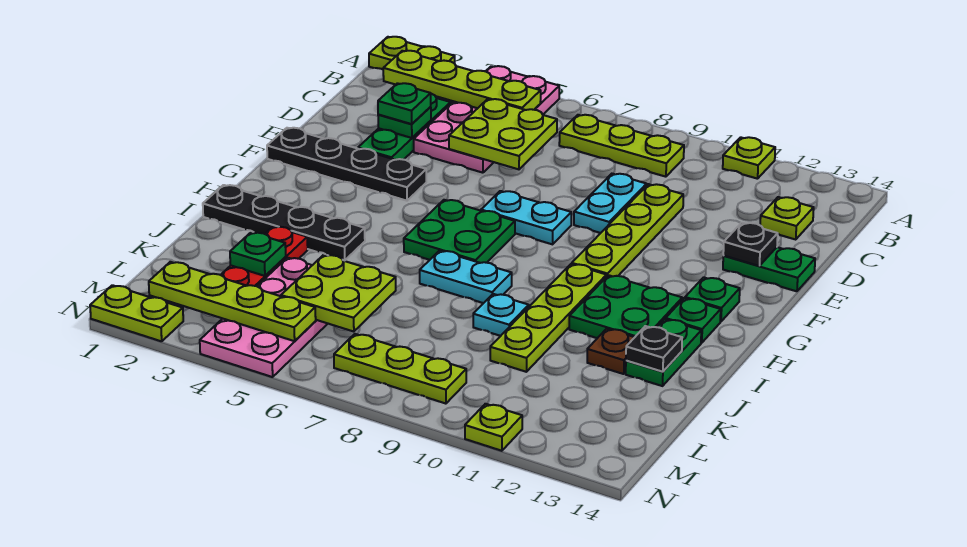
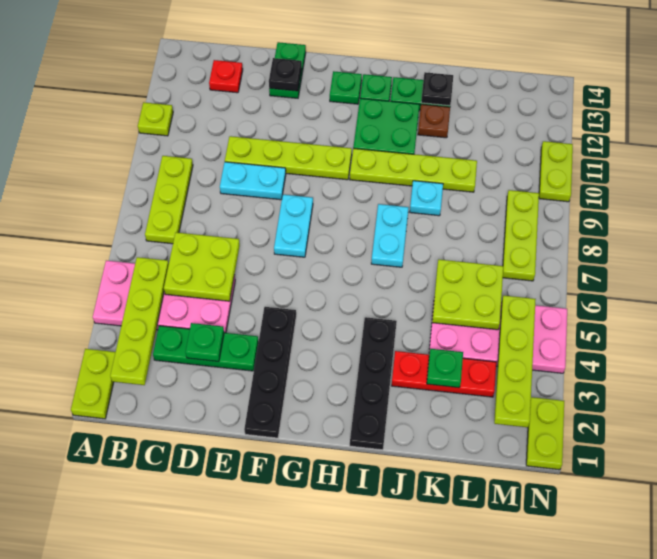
lime plate C13 level 1 -> red plate C13 level 1
green plate D3 level 3 -> none
green plate G6:H7 level 1 -> none
lime plate N11 level 1 -> lime plate N10:N11 level 1

